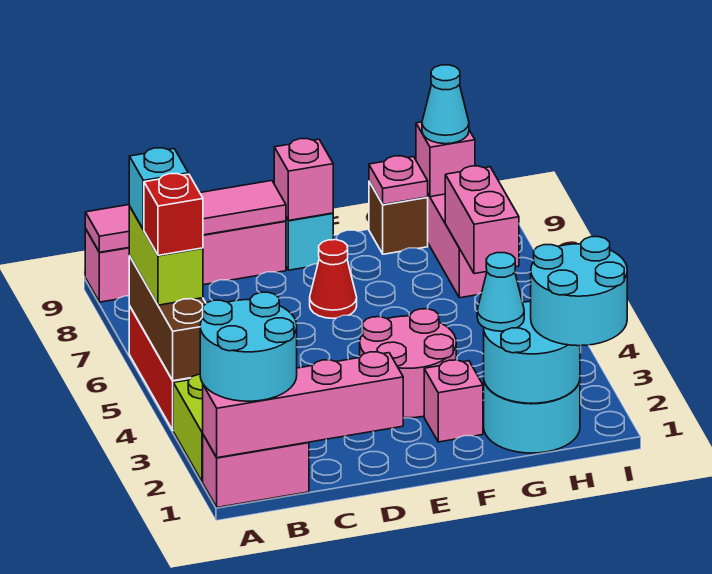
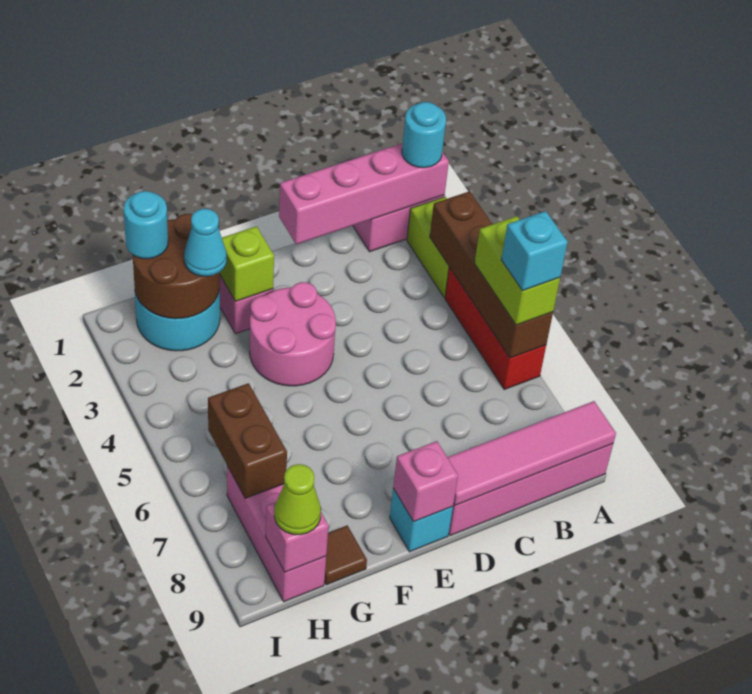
cyan round brick A1:B2 level 3 -> cyan round brick A1 level 3
brown brick A4:A6 level 2 -> brown brick A3:A6 level 2
red brick A5 level 4 -> none
red cone E7 level 1 -> none
none -> lime brick F2 level 2
cyan round brick G1:H2 level 2 -> brown round brick G1:H2 level 2
brown brick G9 level 1 -> brown tile G9 level 1
pink plate G9 level 2 -> none
cyan round brick H1:I2 level 3 -> cyan round brick H1 level 3
pink brick H6:H7 level 2 -> brown brick H6:H7 level 2
cyan cone H9 level 3 -> lime cone H9 level 3

